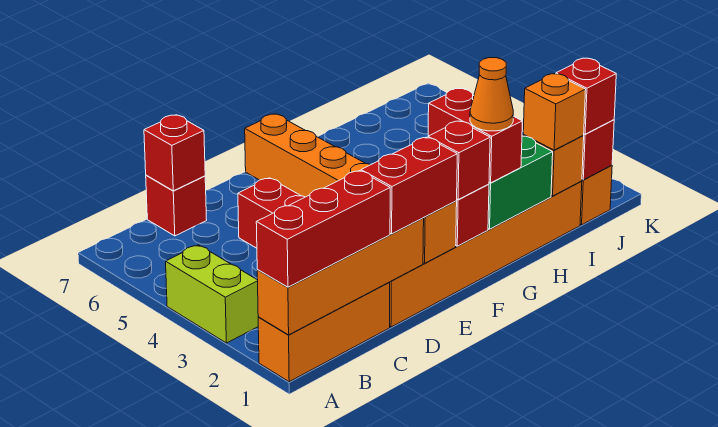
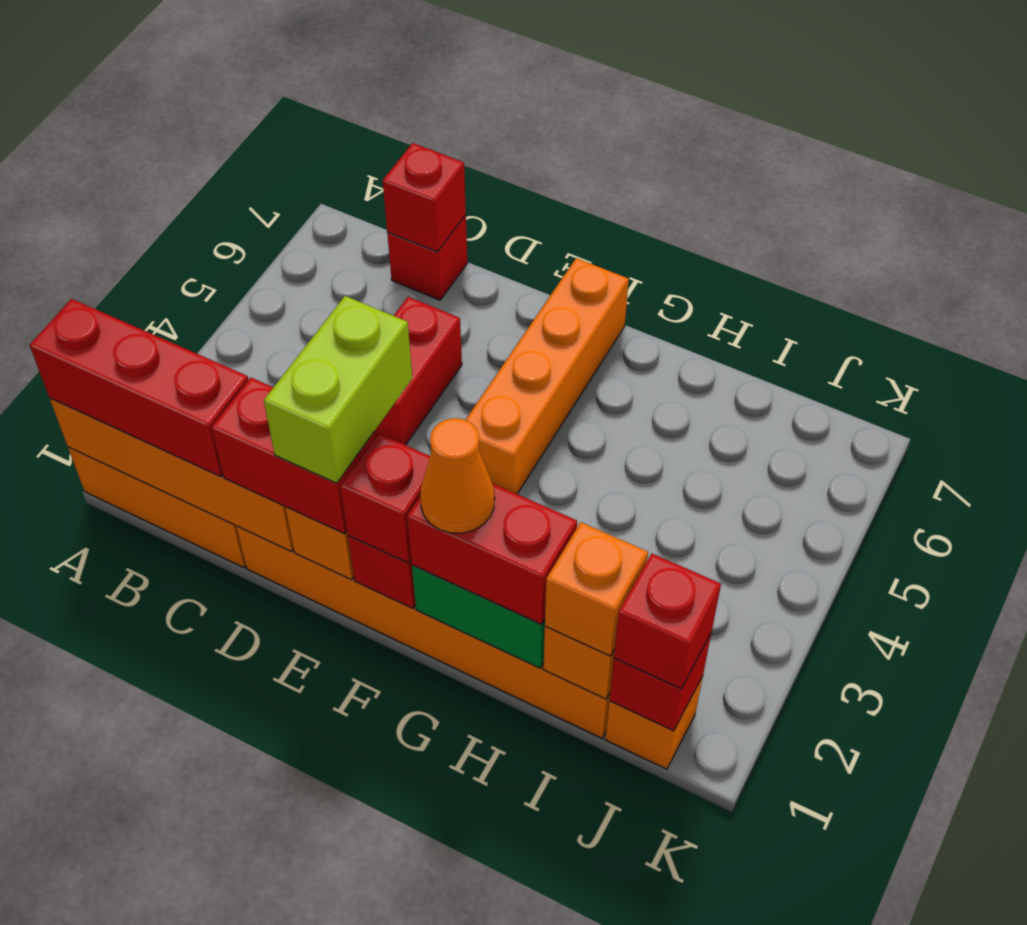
lime brick A3:A4 level 1 -> lime brick E1:E2 level 4
red brick G1:G2 level 3 -> red brick G1:H1 level 3

